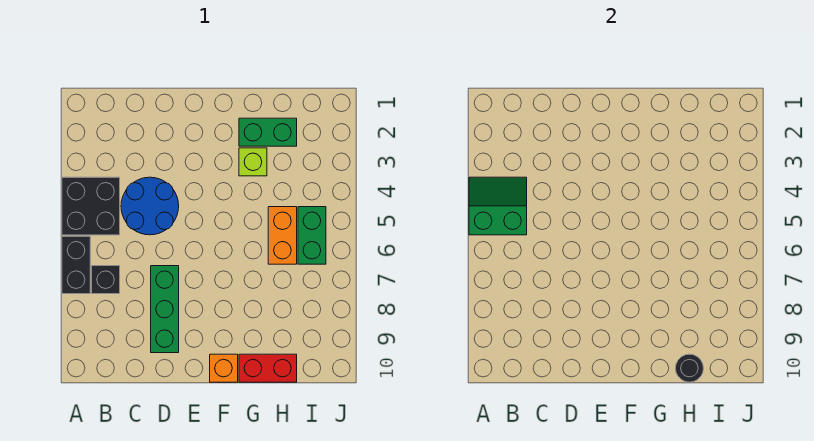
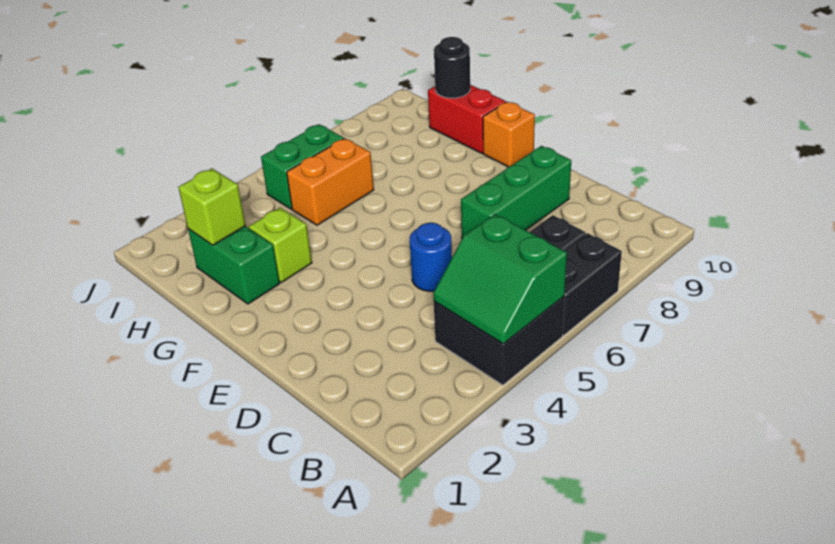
blue round brick C4:D5 level 1 -> blue round brick D5 level 1
none -> lime brick H2 level 2

